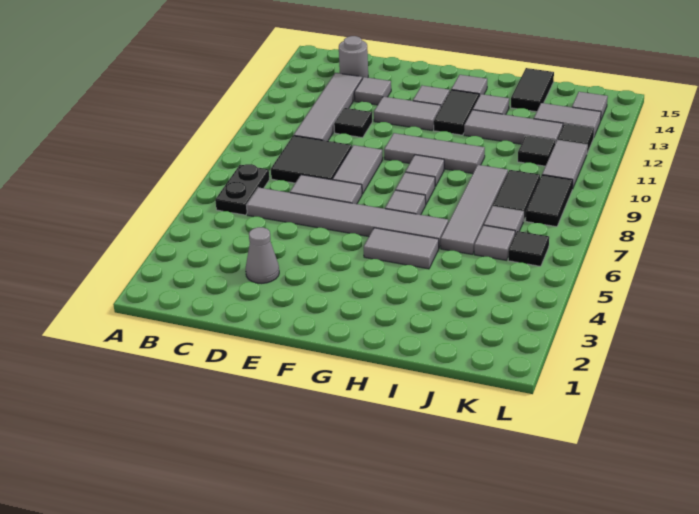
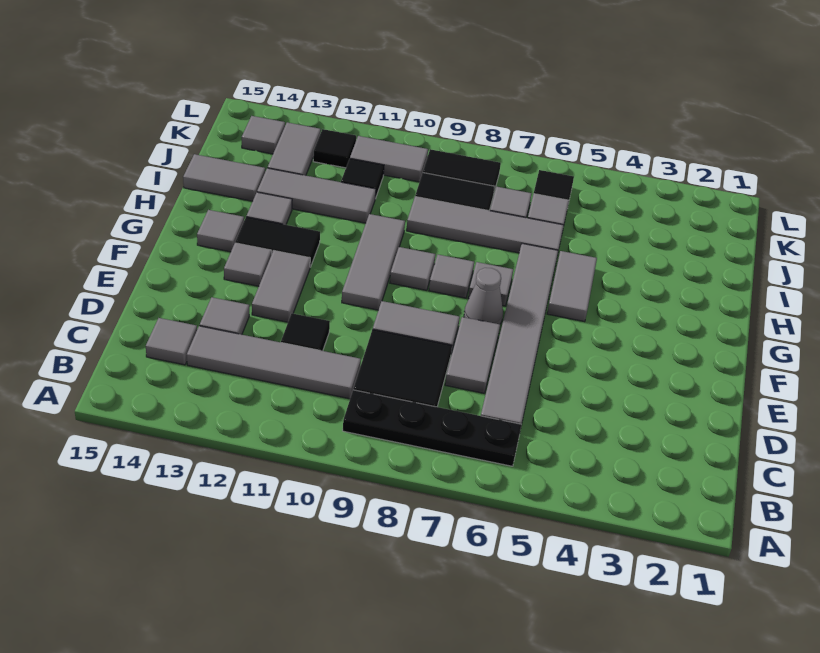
black plate B6:B7 level 1 -> black plate B6:B9 level 1
grey round brick C14 level 1 -> grey tile C14 level 1
grey cone D3 level 1 -> grey cone F7 level 1
grey tile H12:J12 level 1 -> grey tile I11:I13 level 1
black tile I14:I15 level 1 -> grey tile I14:I15 level 1

